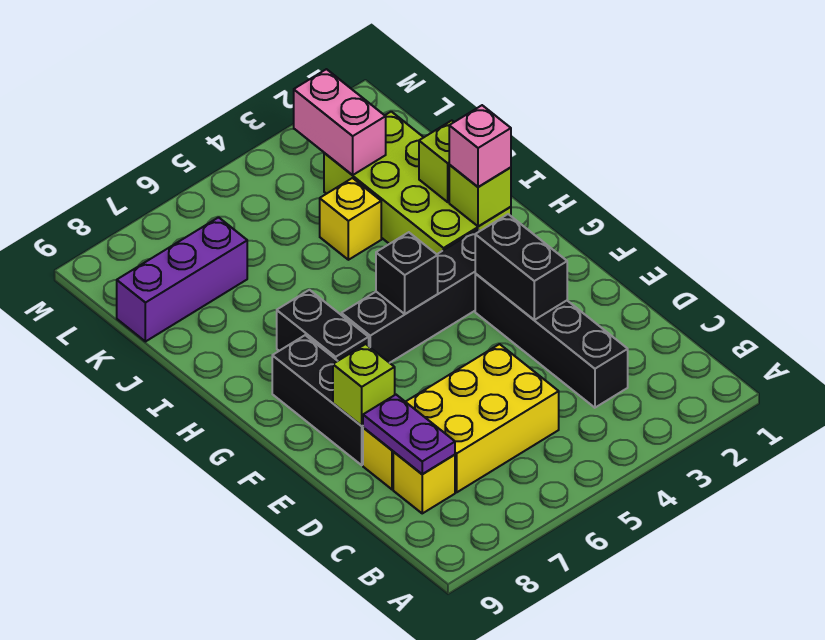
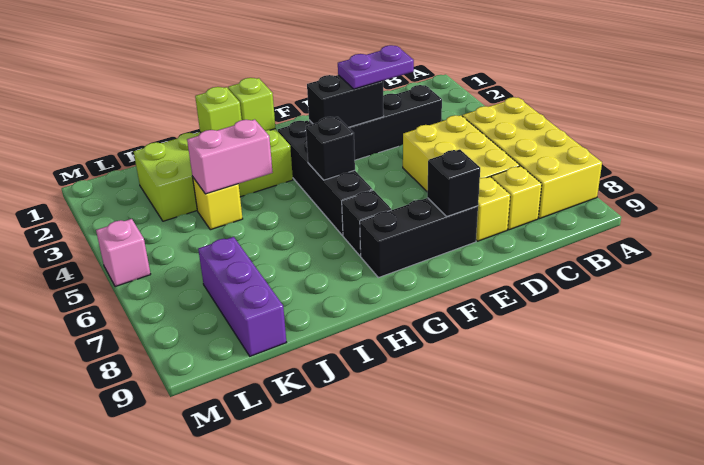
none -> yellow brick A5:B8 level 1
purple plate C8:D8 level 2 -> purple plate D3:E3 level 3
lime brick E8 level 2 -> black brick E8 level 2
black brick G7:H7 level 1 -> black brick G7 level 1
pink brick H2 level 3 -> pink brick M5 level 1
pink brick K3:L3 level 2 -> pink brick I4:J4 level 2

